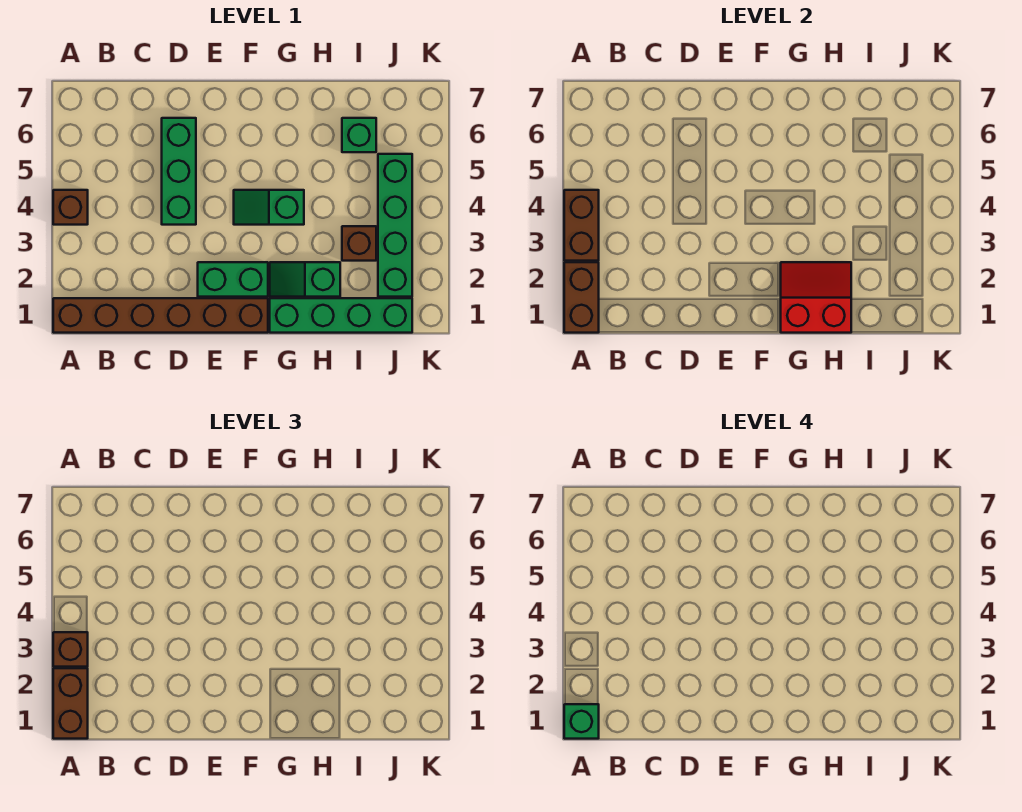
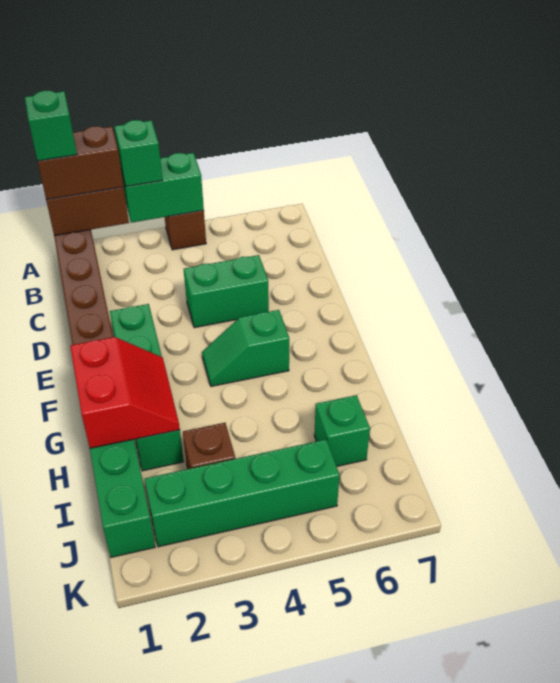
brown brick A3:A4 level 2 -> green brick A3:A4 level 2
brown brick A3 level 3 -> green brick A3 level 3
green brick D4:D6 level 1 -> green brick D4:D5 level 1
green slope F4:G4 level 1 top G -> green slope F4:F5 level 1 top 5

